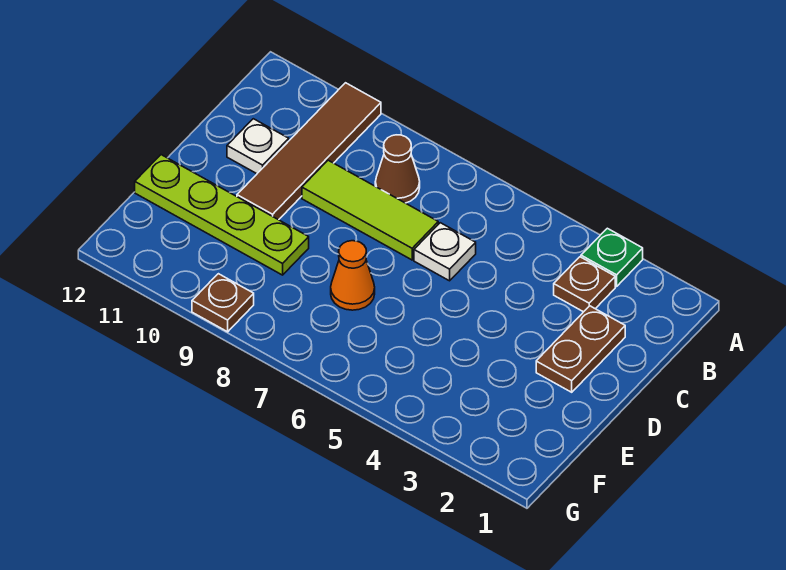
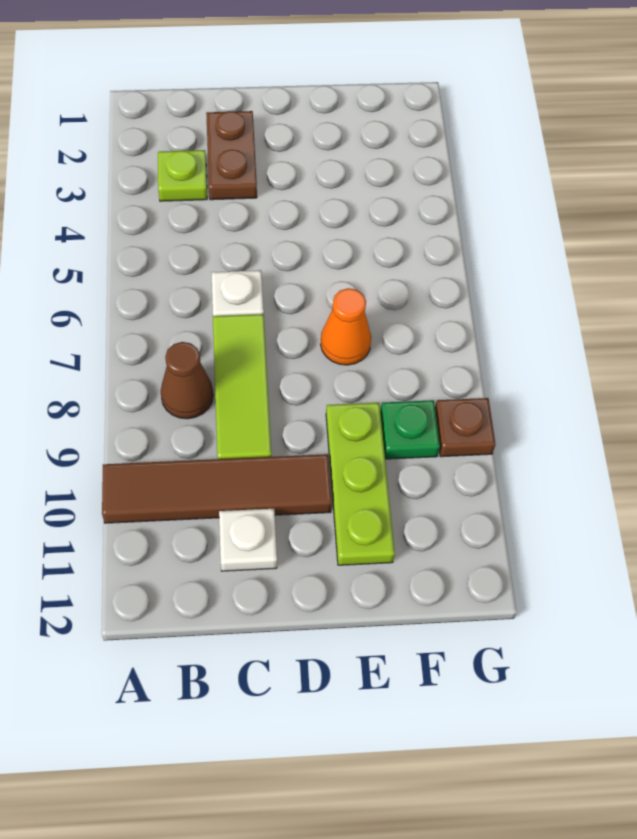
green plate A3 level 1 -> green plate F9 level 1
brown plate B3 level 1 -> lime plate B3 level 1
brown plate C2:D2 level 1 -> brown plate C2:C3 level 1
lime plate E9:E12 level 1 -> lime plate E9:E11 level 1

